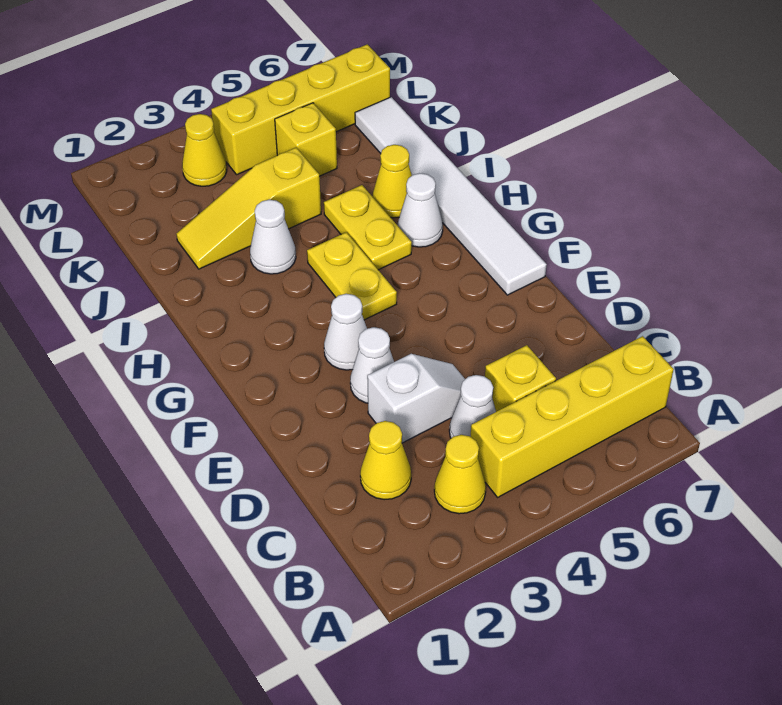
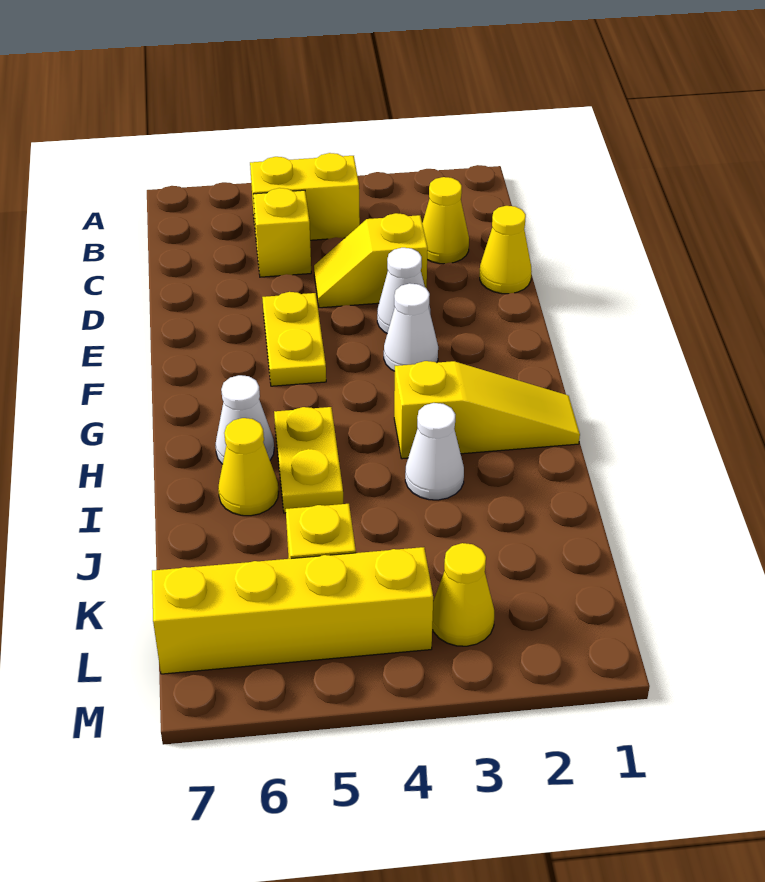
yellow cone B3 level 1 -> yellow cone D1 level 1
yellow brick B4:B7 level 1 -> yellow brick B4:B5 level 1
white cone C4 level 1 -> none
white slope D3:D4 level 1 top 3 -> yellow slope D3:D4 level 1 top 3
white tile F7:K7 level 1 -> none
yellow plate G4:H4 level 1 -> yellow plate E5:F5 level 1
yellow slope J2:J4 level 1 top 4 -> yellow slope H1:H3 level 1 top 3

